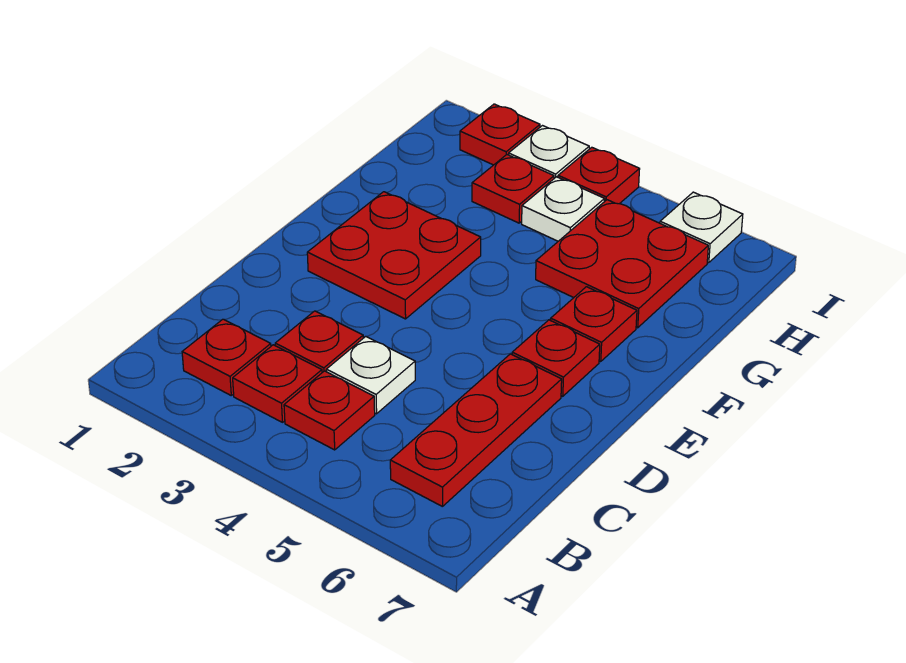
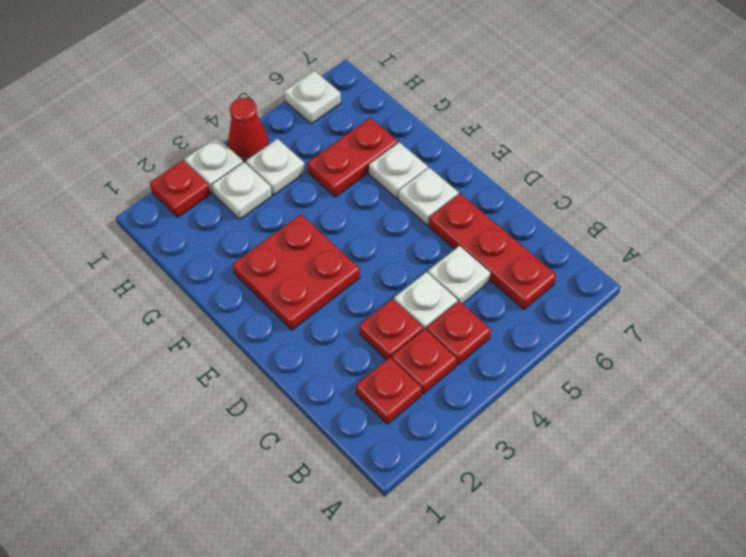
none -> white plate C5 level 1
red plate E6 level 1 -> white plate E6 level 1
red plate F6 level 1 -> white plate F6 level 1
red plate G5:H6 level 1 -> red plate G5:G6 level 1
red plate H3 level 1 -> white plate H3 level 1
red plate I4 level 1 -> red cone I4 level 1

